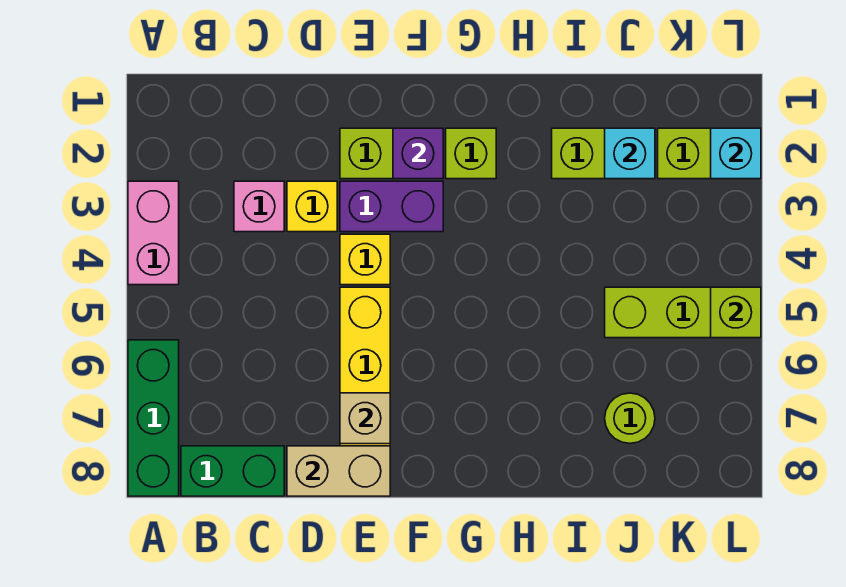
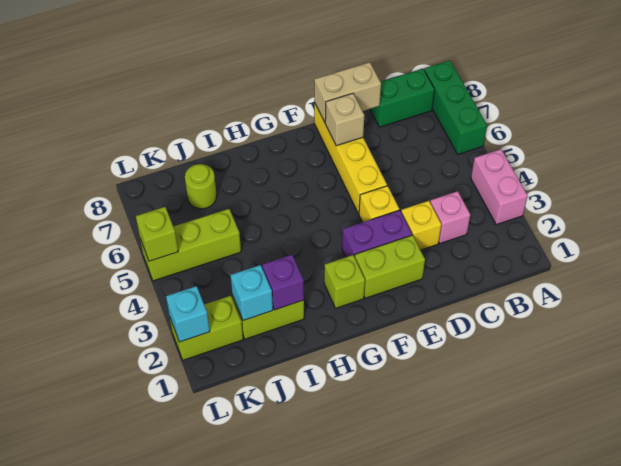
purple brick F2 level 2 -> purple brick I2 level 2

